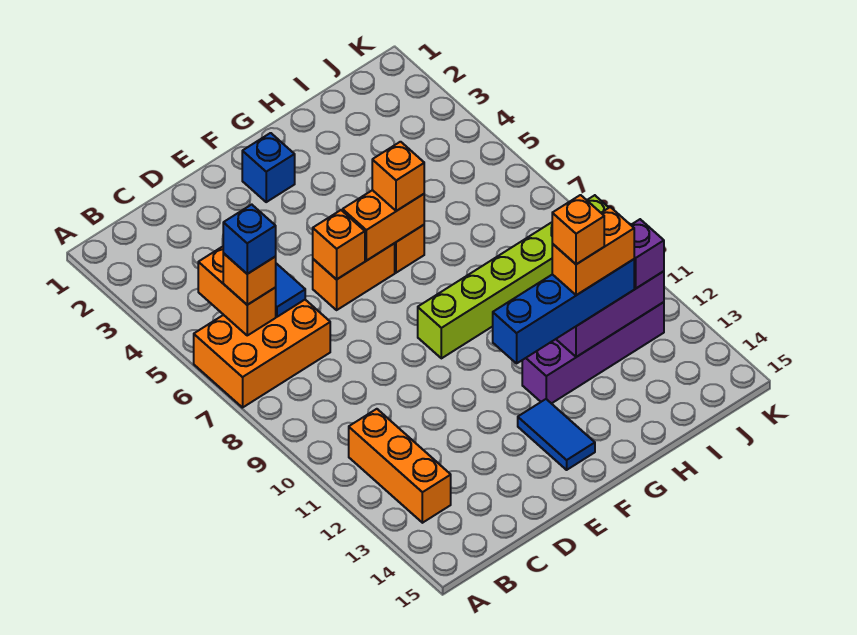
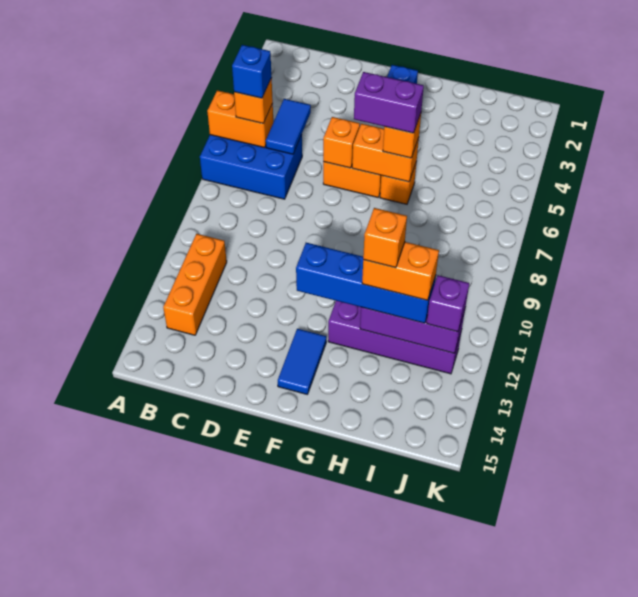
orange brick A6:C7 level 1 -> blue brick A6:C7 level 1
orange brick B5:B6 level 2 -> orange brick A6:B6 level 2
none -> purple brick F6:G6 level 4
lime brick F9:K9 level 1 -> none

